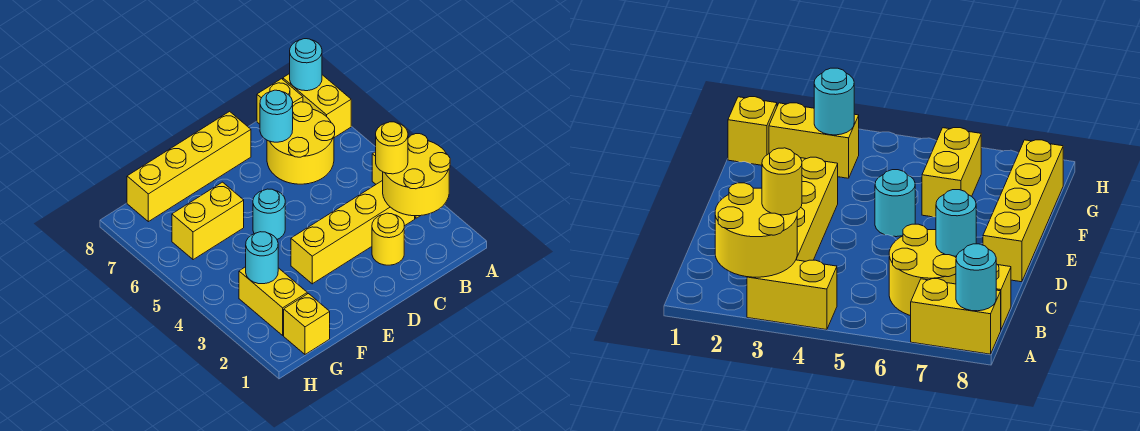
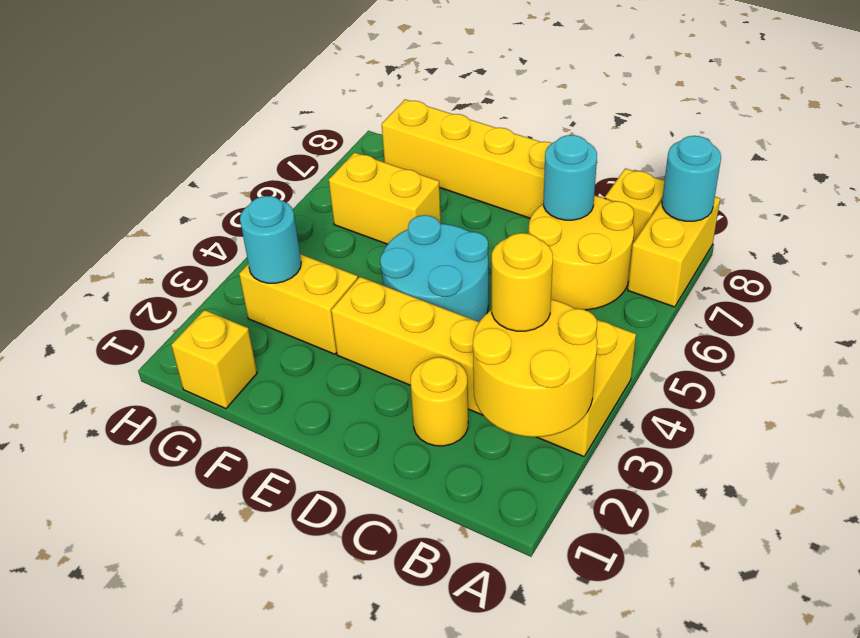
cyan round brick E5 level 1 -> cyan round brick D4:E5 level 1
yellow brick G2:G3 level 1 -> yellow brick F3:G3 level 1

